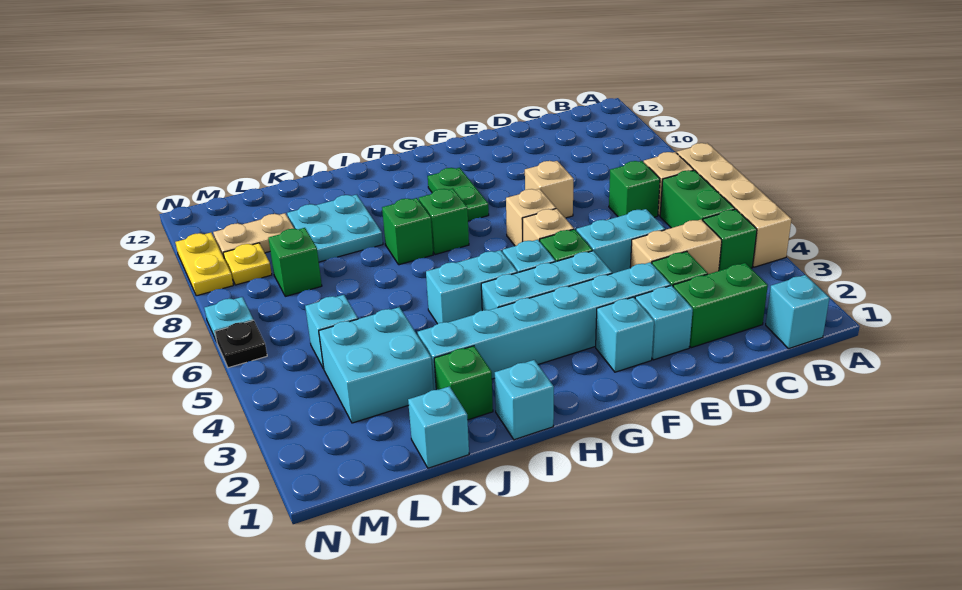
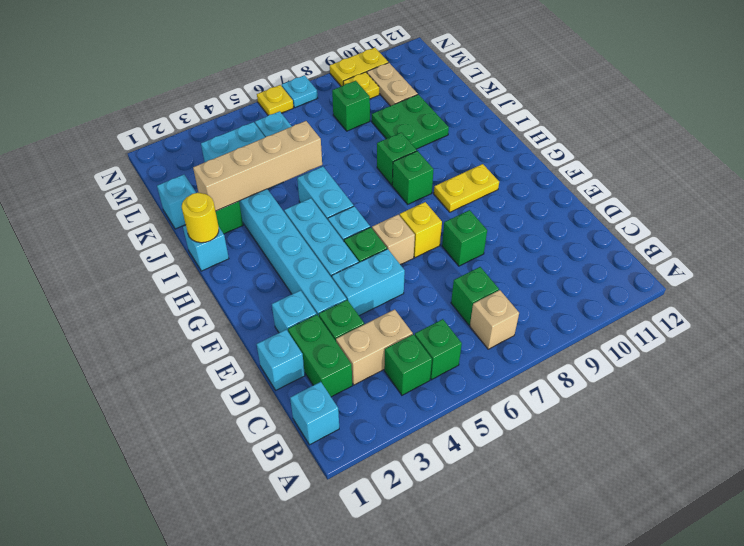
tan brick A4:A7 level 1 -> tan brick J2:J5 level 2
green brick B5:B6 level 1 -> green brick B5 level 1
tan brick C4:D4 level 1 -> tan brick C3:C4 level 1
cyan brick D5:E5 level 1 -> cyan brick E4:E5 level 1
tan brick E8 level 1 -> green brick E8 level 1
cyan brick F2 level 1 -> cyan brick D1 level 1
tan brick F7 level 1 -> yellow brick F7 level 1
green plate G9:G10 level 1 -> yellow plate G9:G10 level 1
none -> yellow round brick I1 level 2
cyan plate J9:K10 level 1 -> green plate J9:K10 level 1
black plate N6 level 1 -> yellow plate N6 level 1

